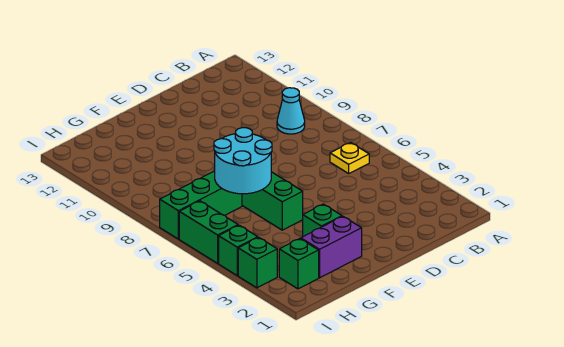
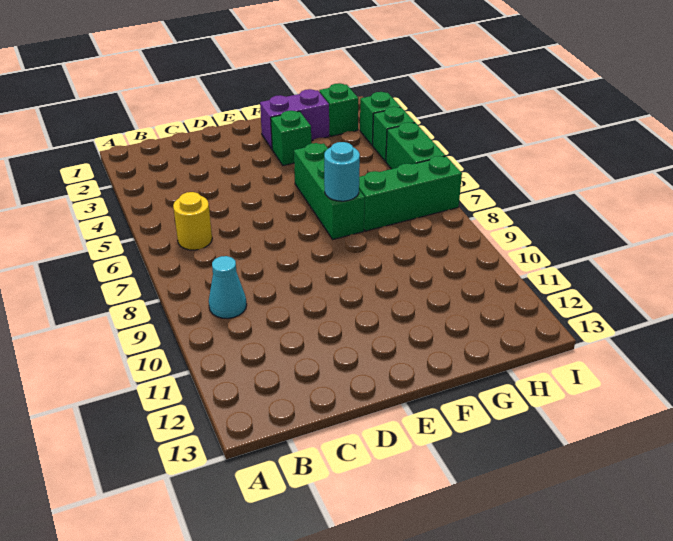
yellow plate B6 level 1 -> yellow round brick B6 level 1
cyan round brick F6:G7 level 2 -> cyan round brick F7 level 2

